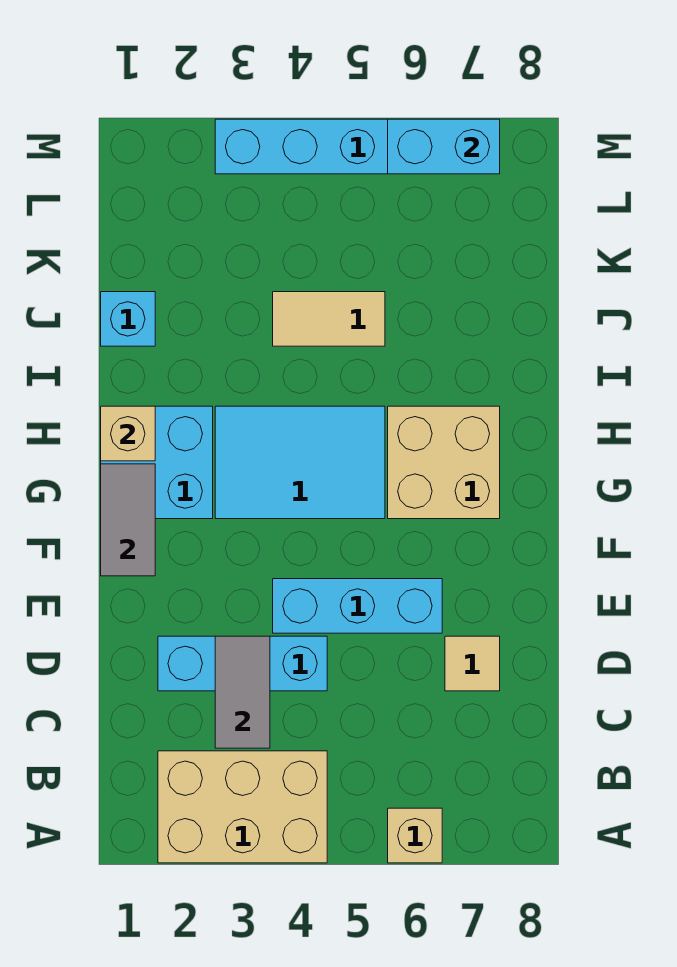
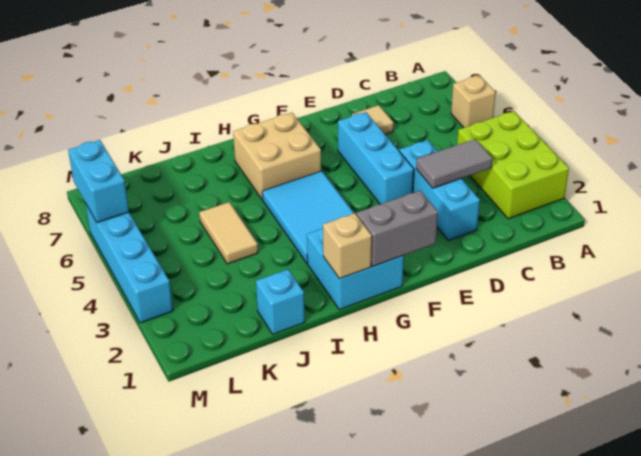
tan brick A2:B4 level 1 -> lime brick A2:B4 level 1
grey tile F1:G1 level 2 -> grey brick F1:G1 level 2

